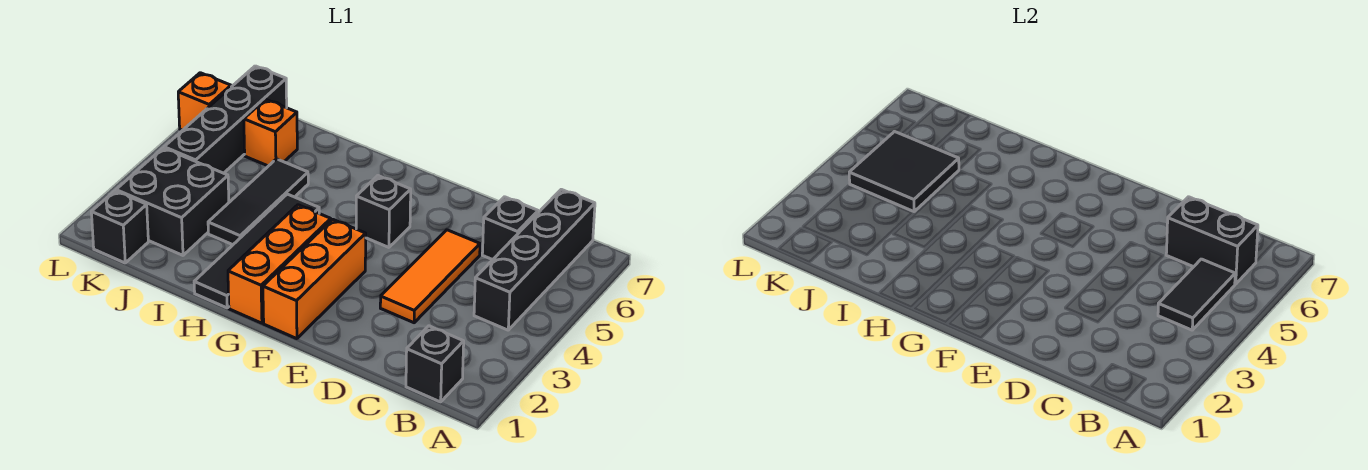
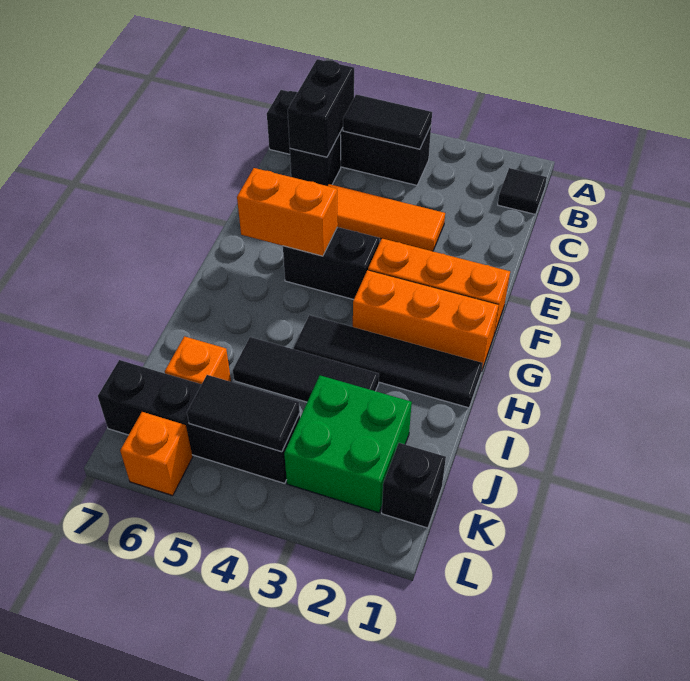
black brick B1 level 1 -> black tile B1 level 1
black brick F5 level 1 -> black brick F4:F5 level 1
none -> orange brick F5:F6 level 2
black brick J2:K3 level 1 -> green brick J2:K3 level 1
black tile J4:K5 level 2 -> black tile K4:K5 level 2

